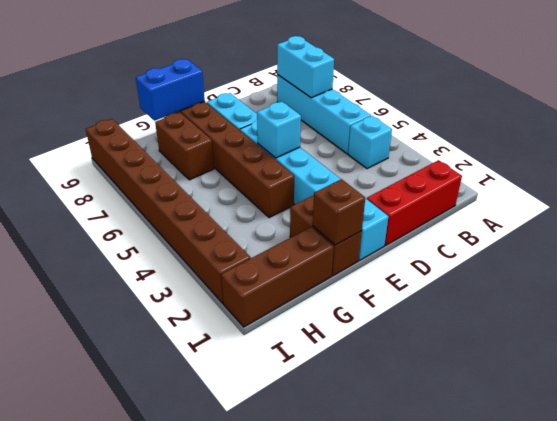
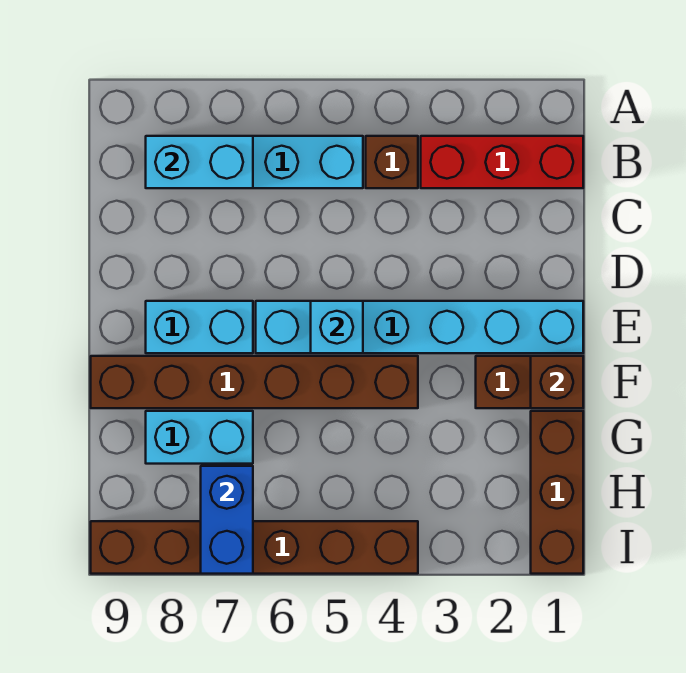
red brick B1:D1 level 1 -> red brick B1:B3 level 1
cyan brick B4 level 1 -> brown brick B4 level 1
blue brick F9:G9 level 2 -> blue brick H7:I7 level 2
brown brick G7:G8 level 1 -> cyan brick G7:G8 level 1
brown brick I2:I9 level 1 -> brown brick I4:I9 level 1

